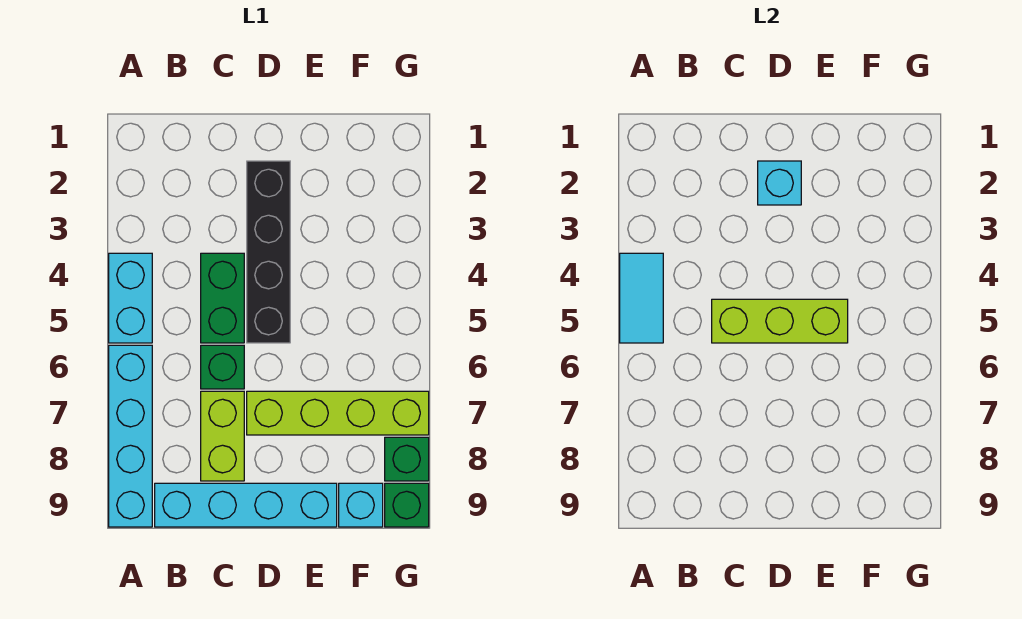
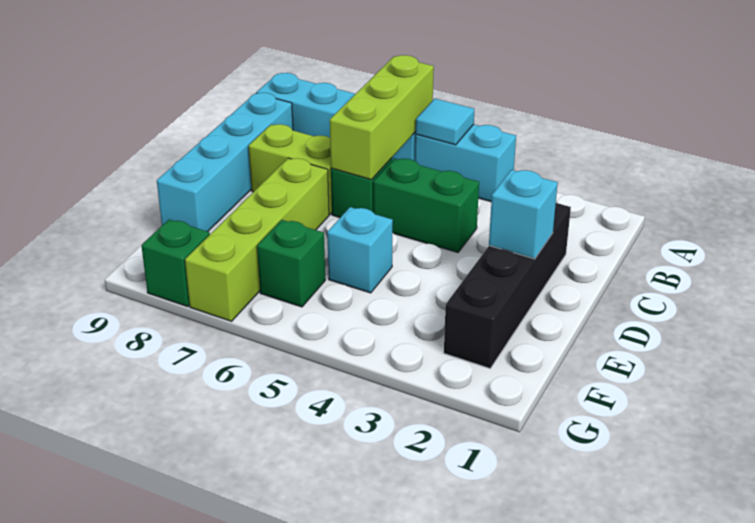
cyan tile A4:A5 level 2 -> cyan tile A5 level 2
lime brick C5:E5 level 2 -> lime brick A6:C6 level 2
black brick D2:D5 level 1 -> black brick C2:F2 level 1
cyan brick F9 level 1 -> cyan brick E5 level 1
green brick G9 level 1 -> green brick F6 level 1

